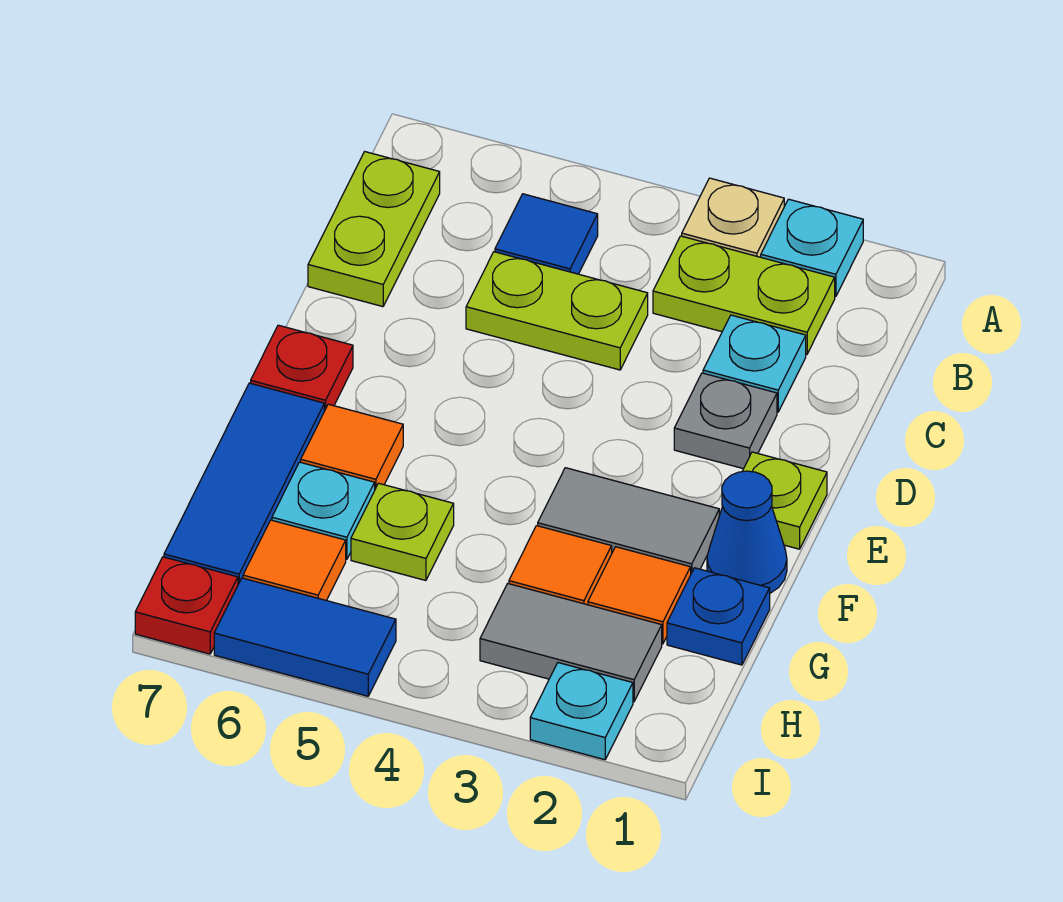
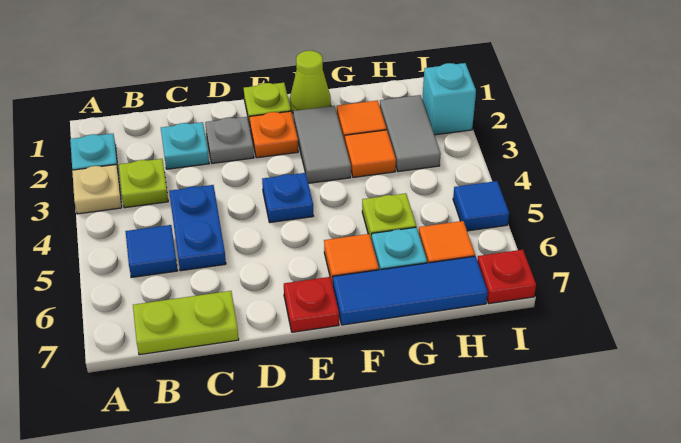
lime plate B2:B3 level 1 -> lime plate B3 level 1
lime plate C4:C5 level 1 -> blue plate C4:C5 level 1
none -> orange plate E2 level 1
blue cone F1 level 1 -> lime cone F1 level 1
blue plate G1 level 1 -> blue plate E4 level 1
cyan plate I2 level 1 -> cyan brick I2 level 1
blue tile I5:I6 level 1 -> blue tile I5 level 1

